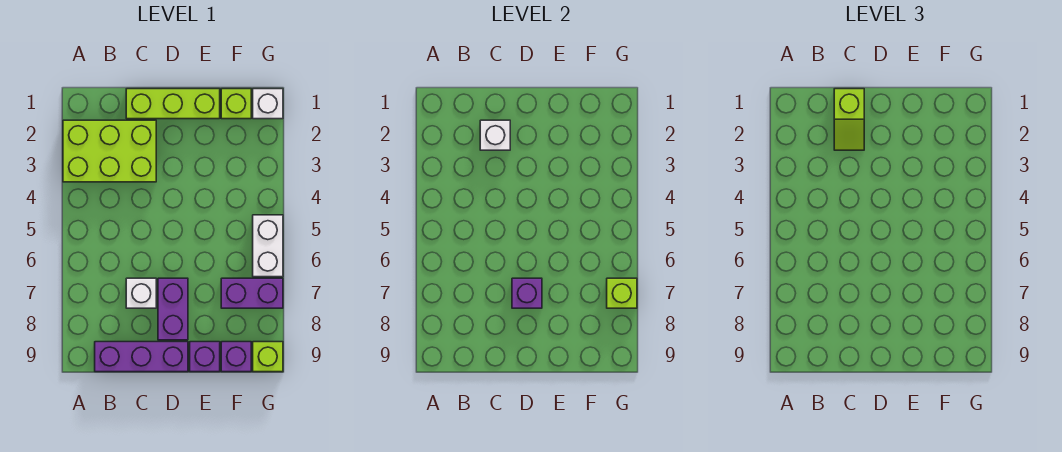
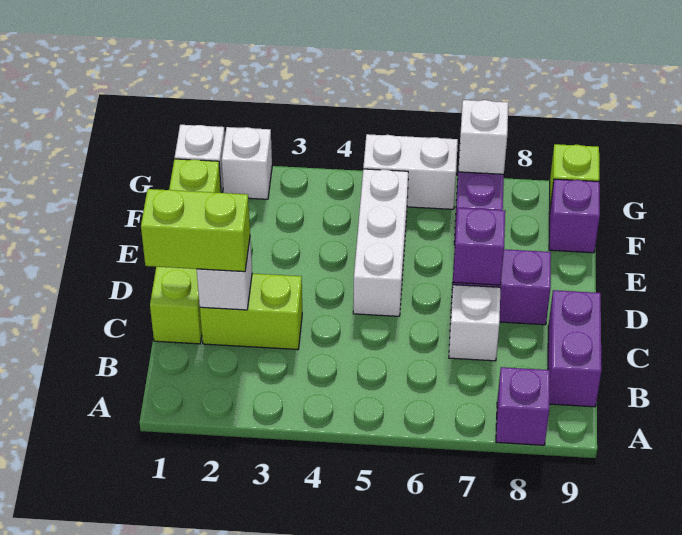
lime brick A2:C3 level 1 -> lime brick C2:C3 level 1
purple brick B9:D9 level 1 -> purple brick B9:C9 level 1
lime slope C1:C2 level 3 top 1 -> lime brick C1:C2 level 3
none -> white brick D5:F5 level 1
purple brick E9 level 1 -> purple brick A8 level 1
none -> white brick G2 level 1
lime brick G7 level 2 -> white brick G7 level 2

